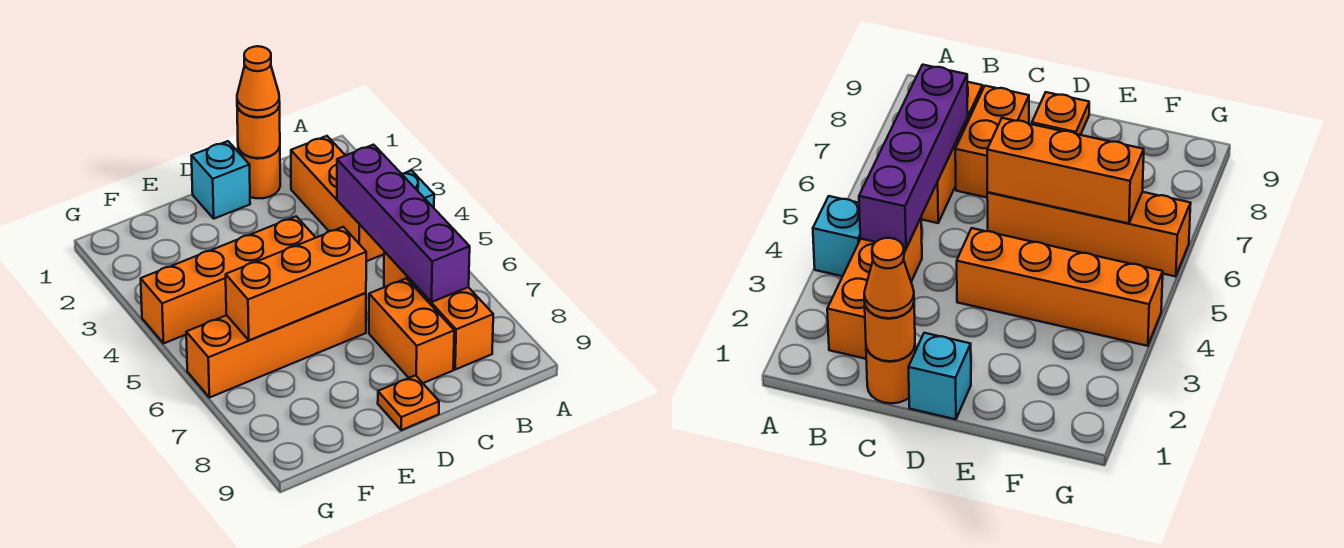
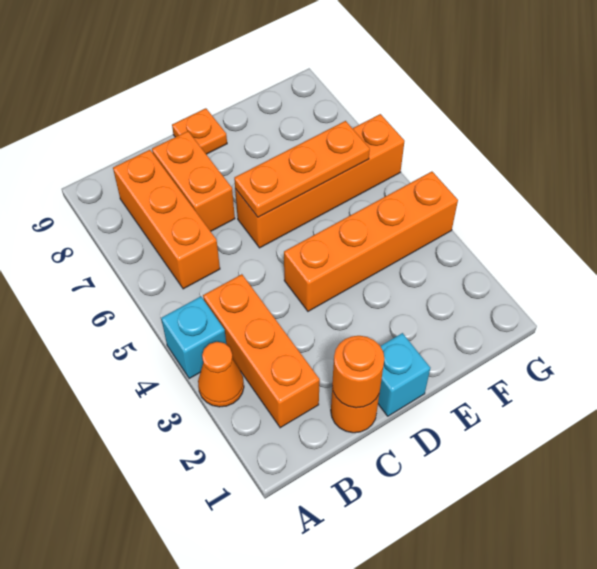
purple brick B4:B7 level 2 -> none
orange cone C1 level 3 -> orange cone A3 level 1
orange brick D6:F6 level 2 -> orange plate D6:F6 level 2

